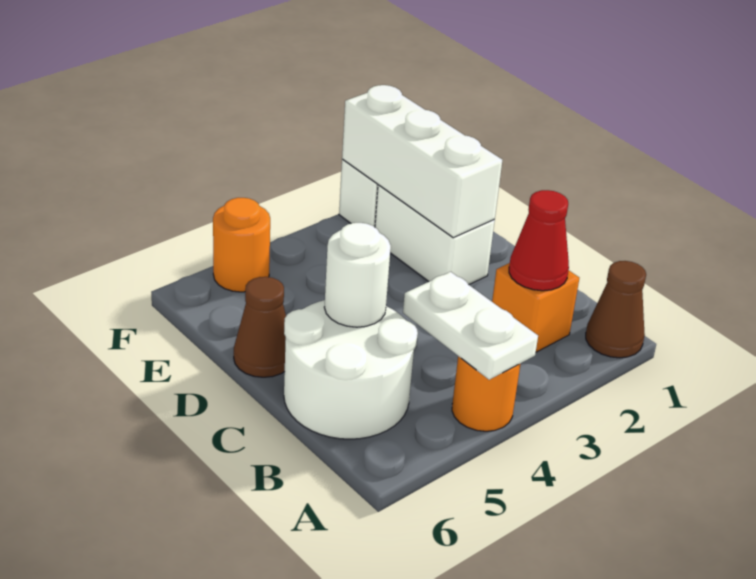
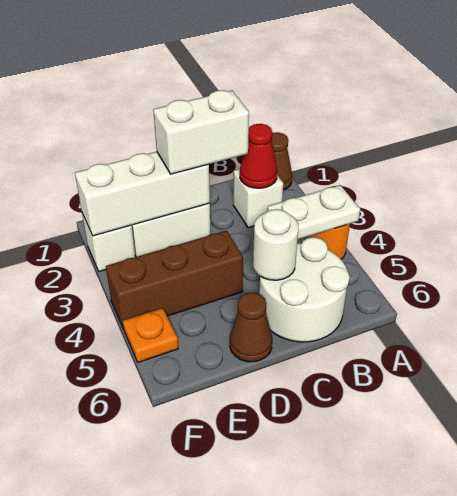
orange brick B2 level 1 -> white brick B2 level 1
none -> white brick C2:D2 level 3
none -> brown brick D4:F4 level 1
orange round brick F5 level 1 -> orange plate F5 level 1

